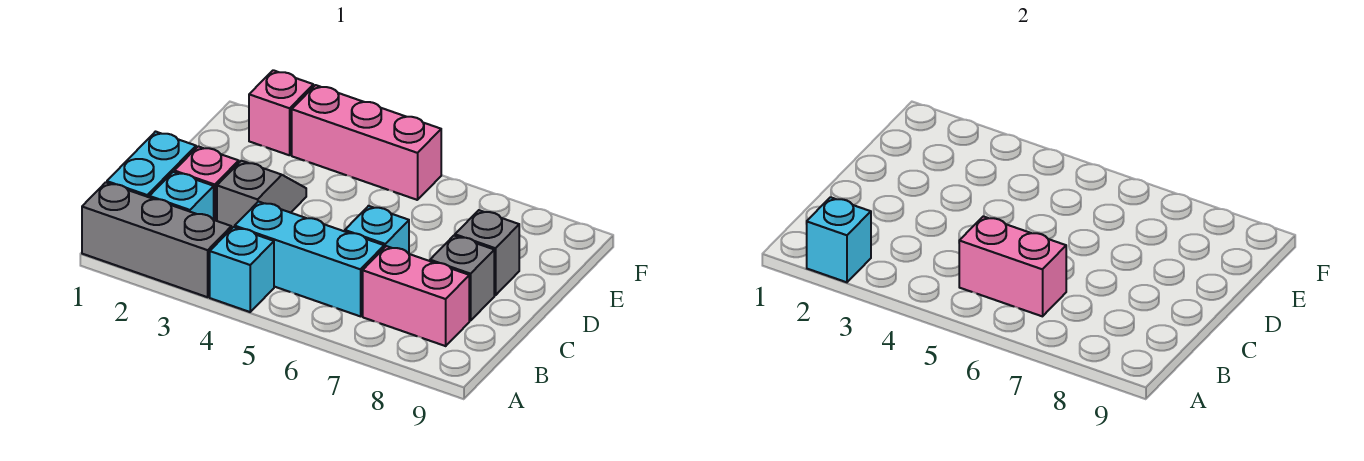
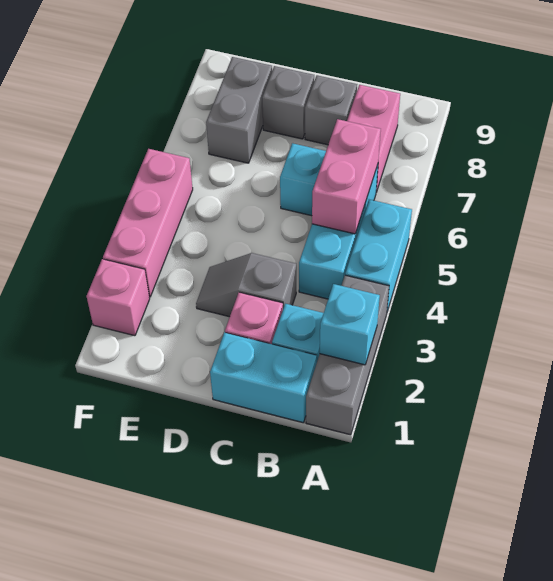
cyan brick A4 level 1 -> cyan brick A4:A5 level 1
none -> grey brick E7:E8 level 1

